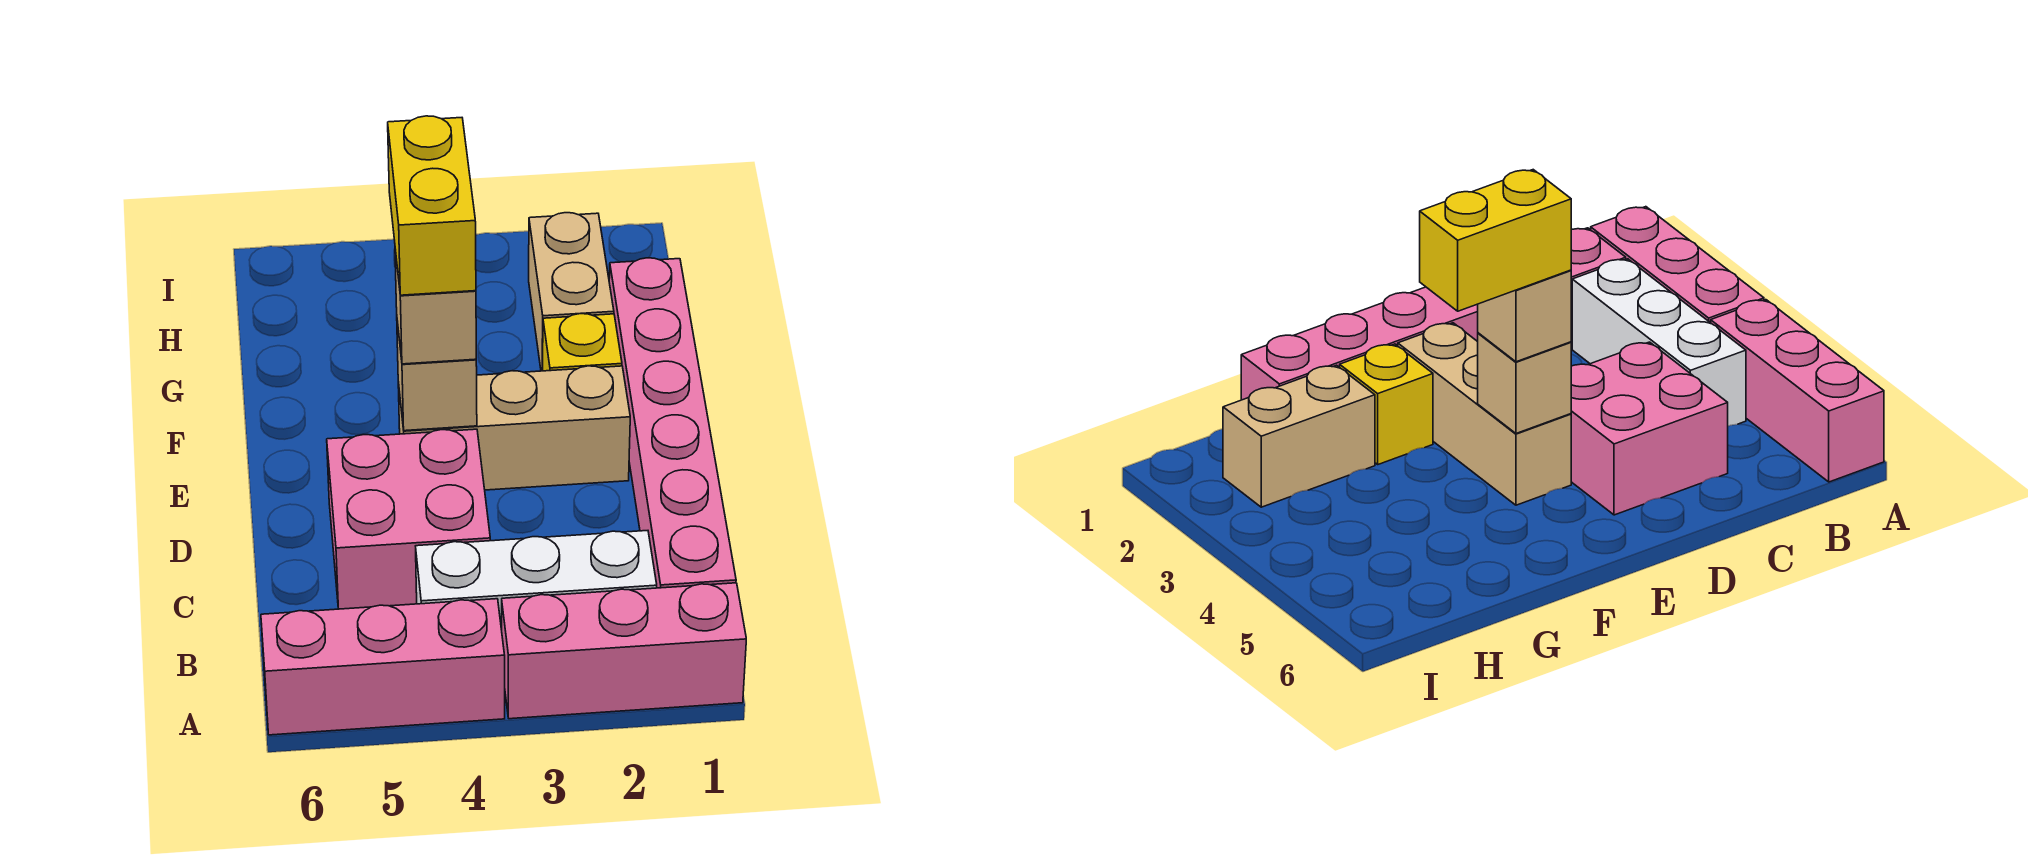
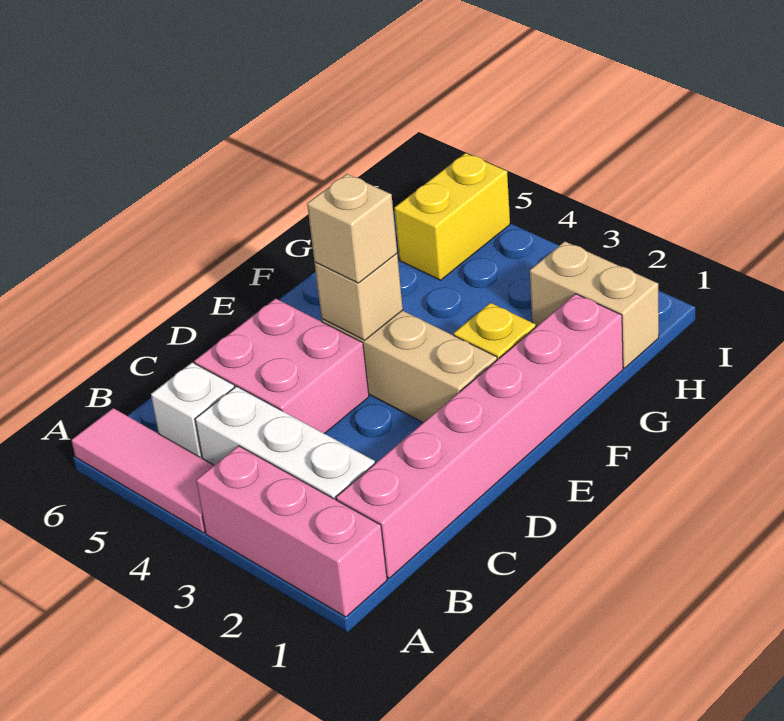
pink brick A4:A6 level 1 -> pink tile A4:A6 level 1
none -> white brick B5 level 1
yellow brick E4:F4 level 4 -> yellow brick H5:I5 level 1
tan brick G2:H2 level 1 -> tan brick H1:H2 level 1

